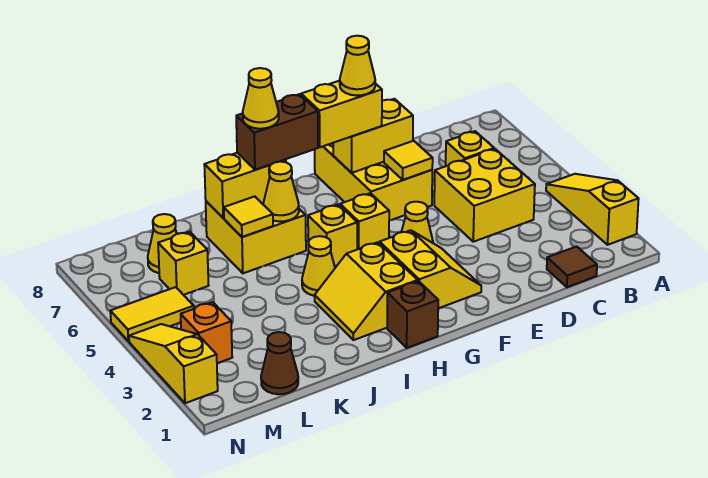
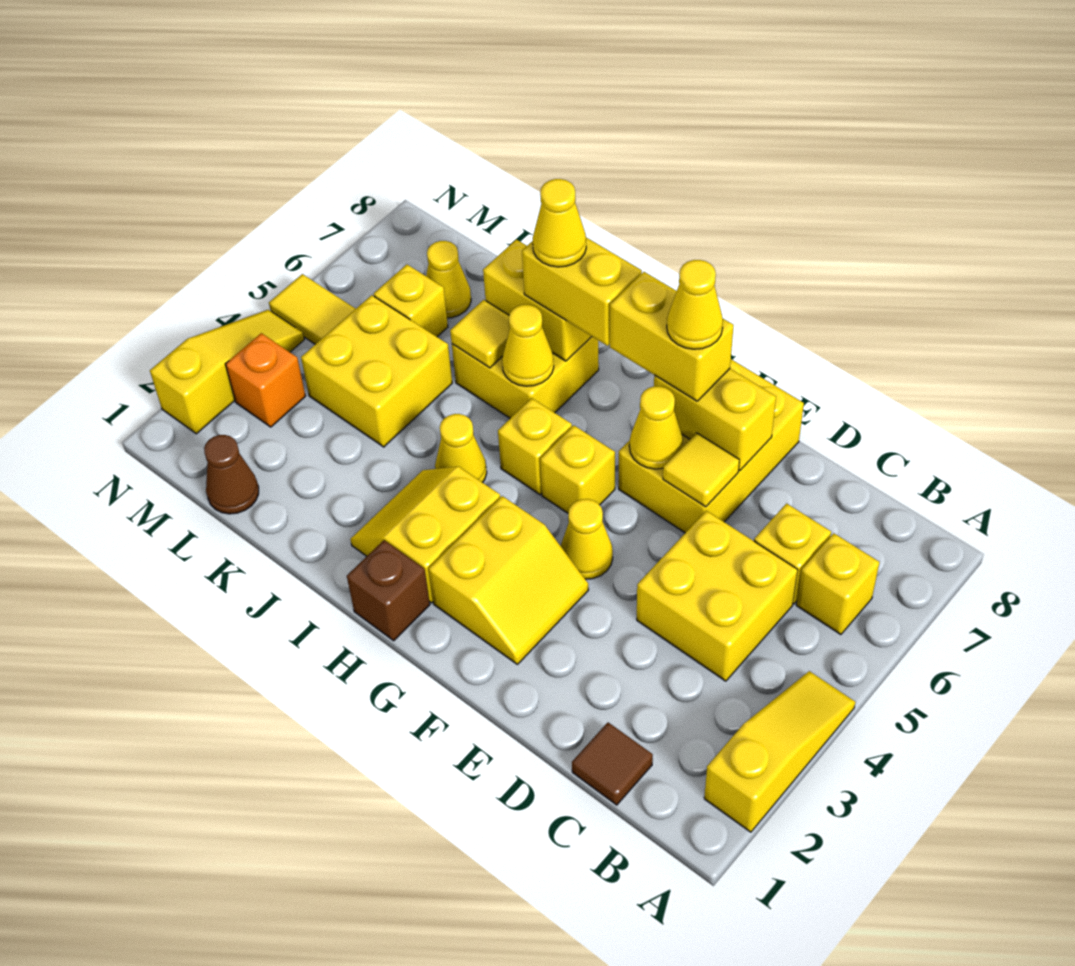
none -> yellow brick B6 level 1
none -> yellow cone F6 level 2
brown brick H7:I7 level 3 -> yellow brick H7:I7 level 3
none -> yellow brick K4:L5 level 1

